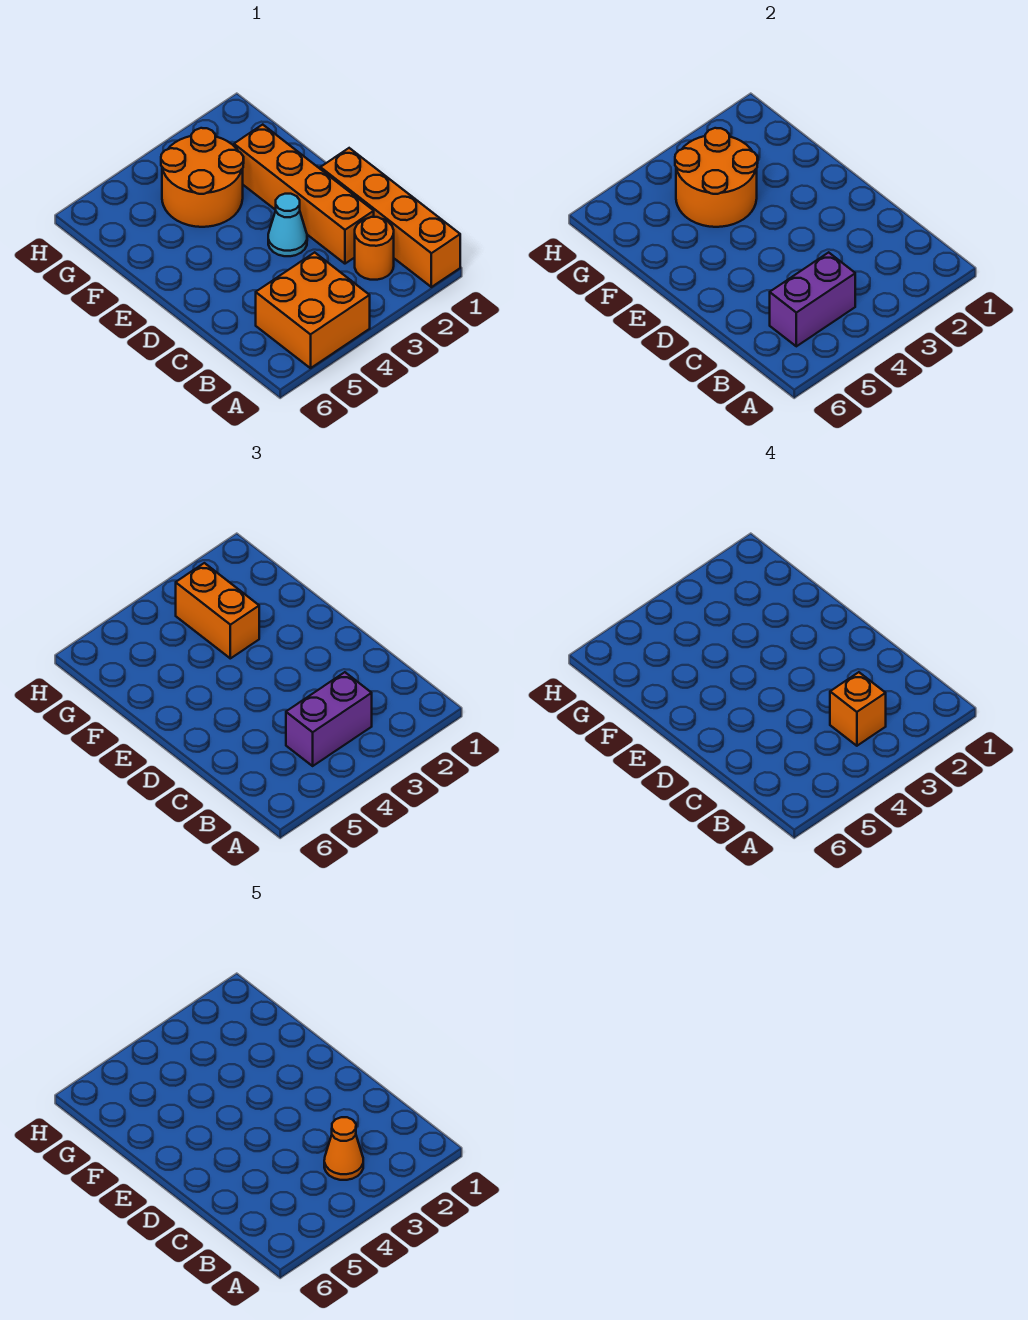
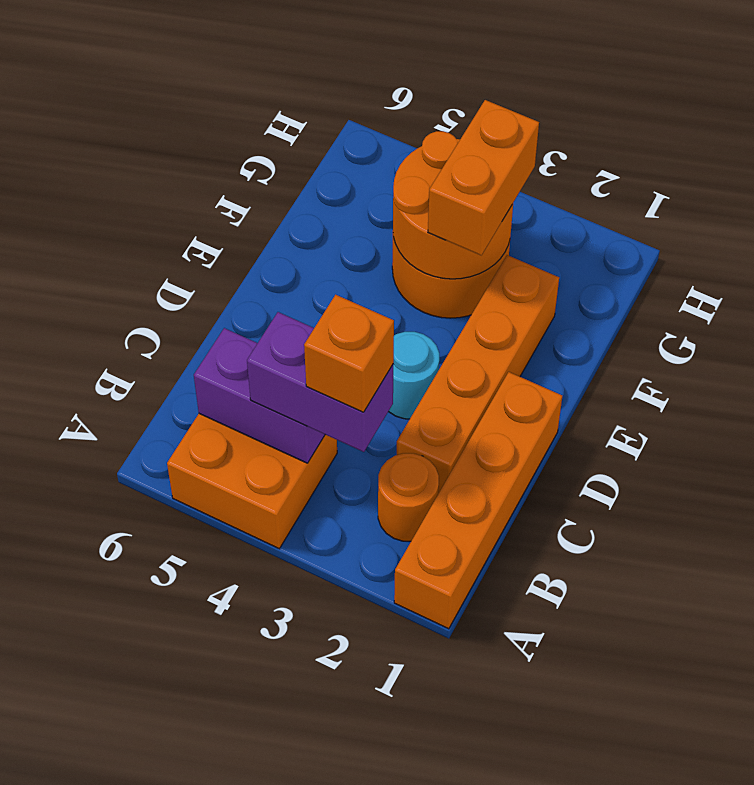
orange cone B3 level 5 -> none
cyan cone D3 level 1 -> cyan round brick D3 level 1

